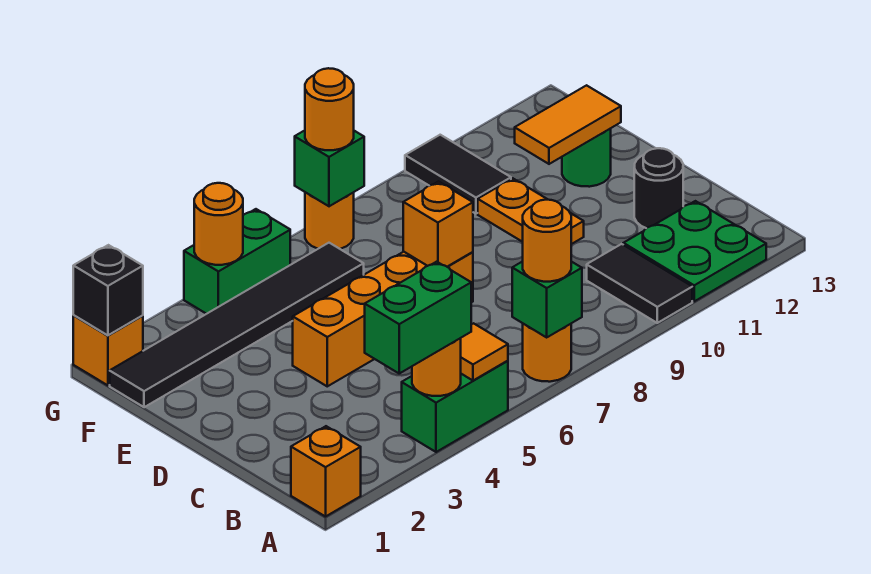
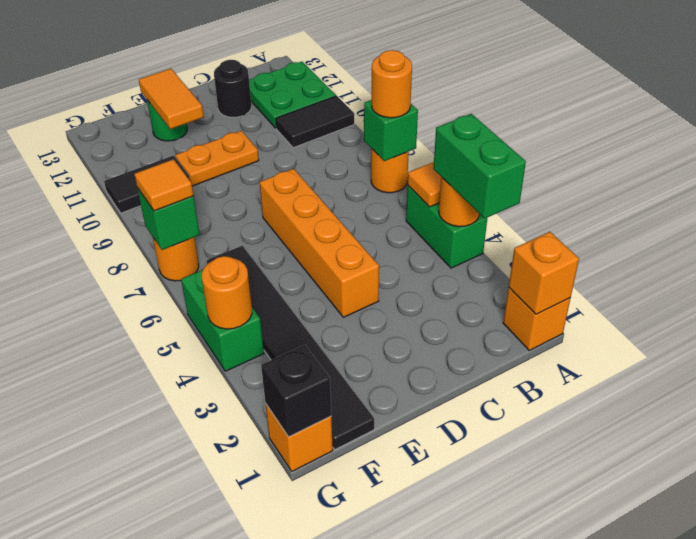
orange brick D7 level 2 -> orange brick A1 level 2
orange round brick G7 level 3 -> orange tile G7 level 3

